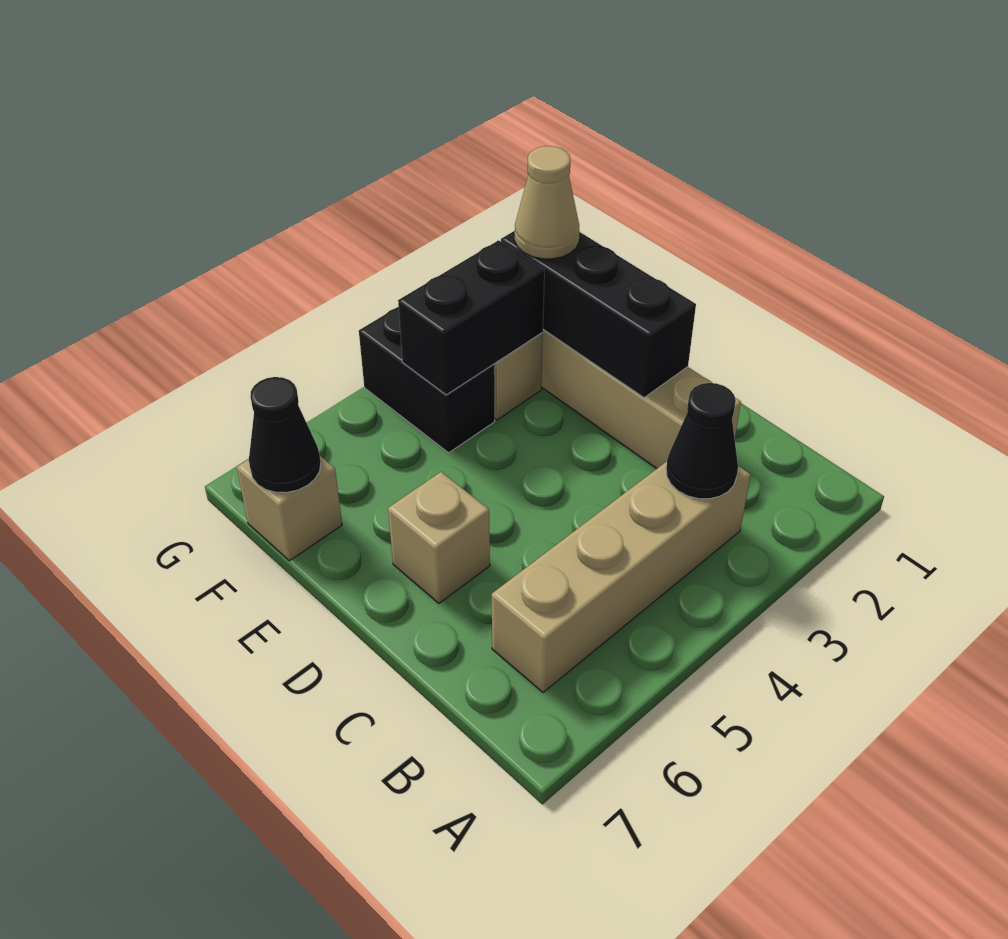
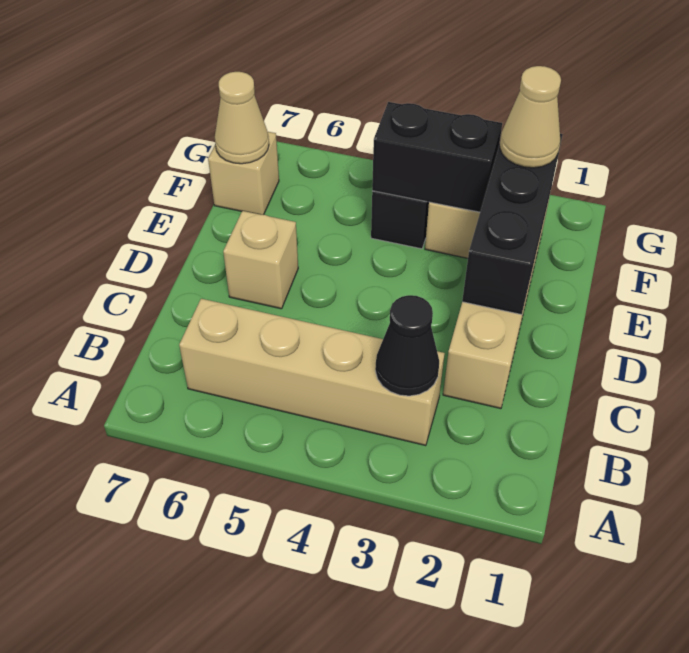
black cone F7 level 2 -> tan cone F7 level 2

